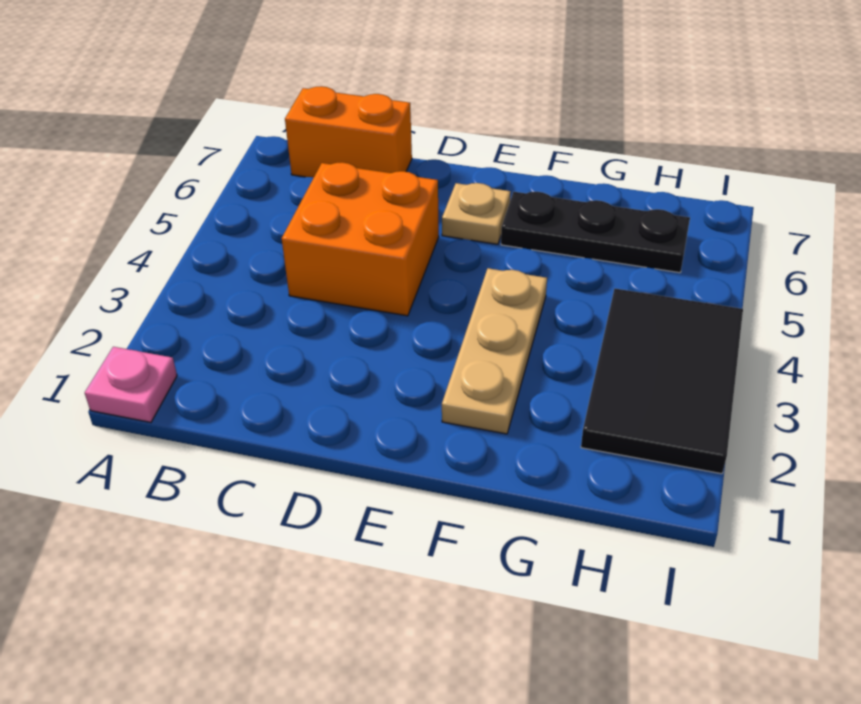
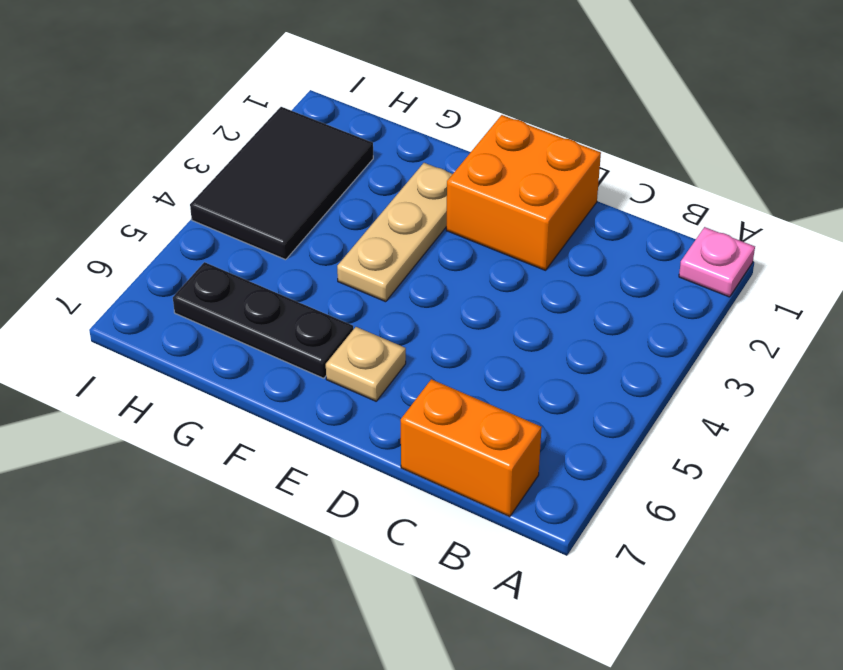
orange brick C4:D5 level 1 -> orange brick D1:E2 level 1

